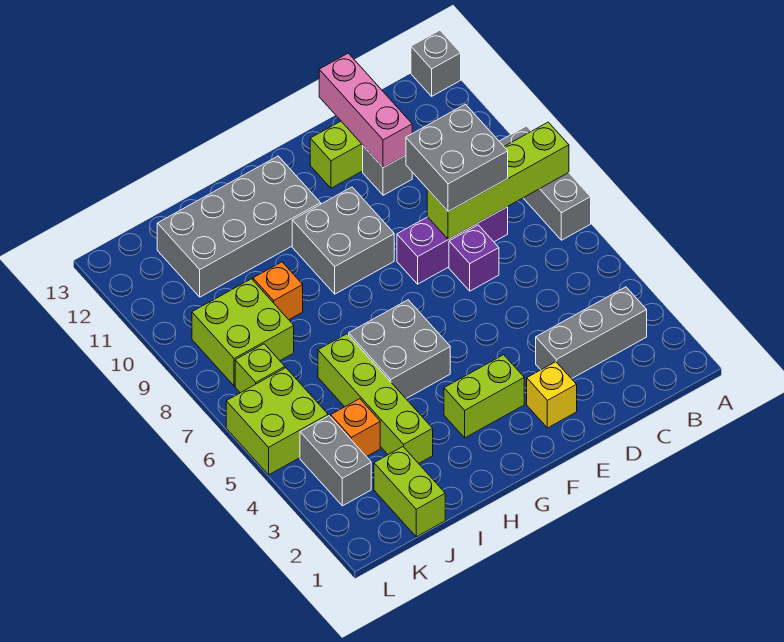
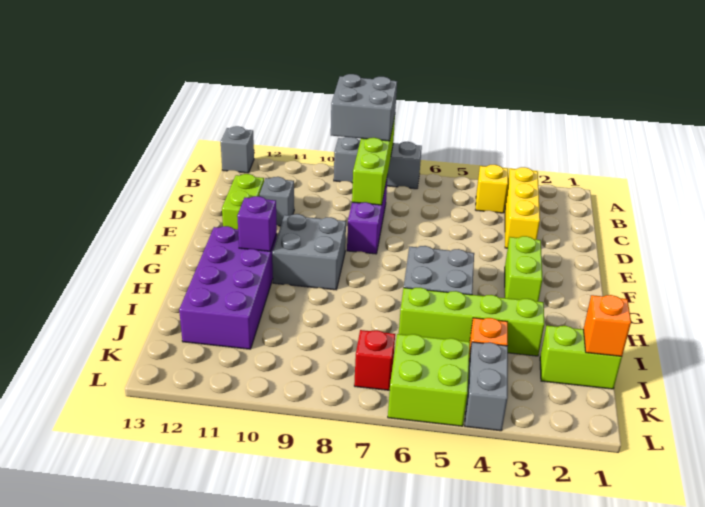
grey brick B3:D3 level 1 -> yellow brick B3:D3 level 1
grey brick C8:D9 level 3 -> grey brick A8:B9 level 3
purple brick D7 level 1 -> purple brick G11 level 2
pink brick D11:D13 level 2 -> none
yellow brick E2 level 1 -> yellow brick B4 level 1
grey brick G11:J12 level 1 -> purple brick G11:J12 level 1
orange brick I9 level 1 -> orange brick J1 level 2
lime brick J8:K9 level 1 -> none
grey brick K3:K4 level 1 -> grey brick K4:L4 level 1
lime brick K7 level 1 -> red brick K7 level 1

